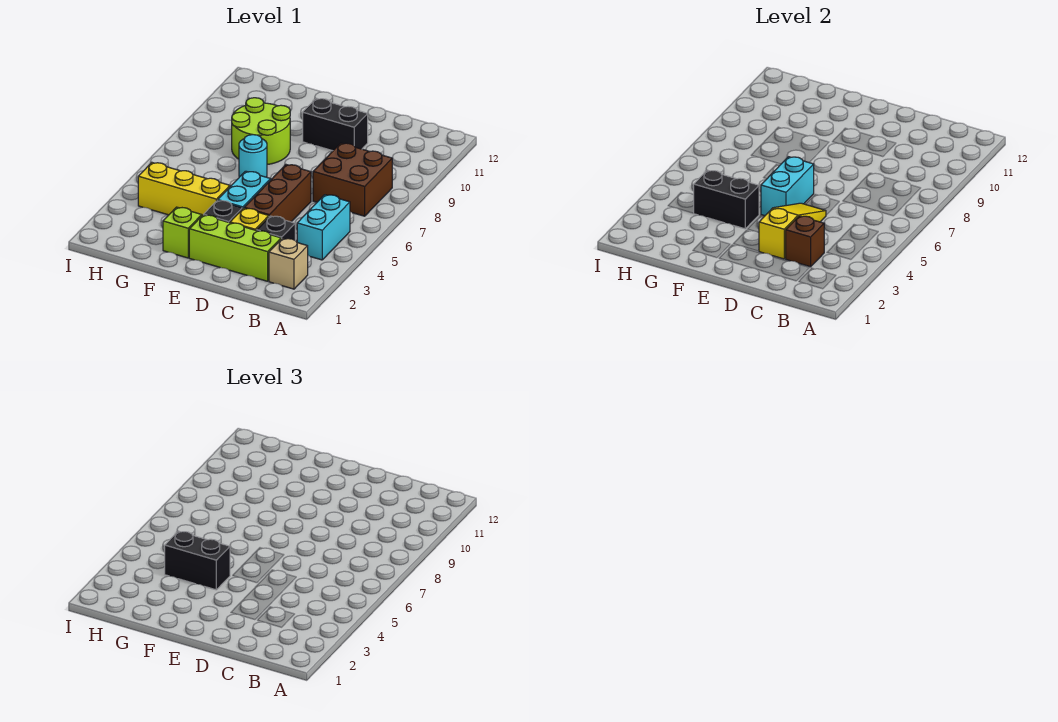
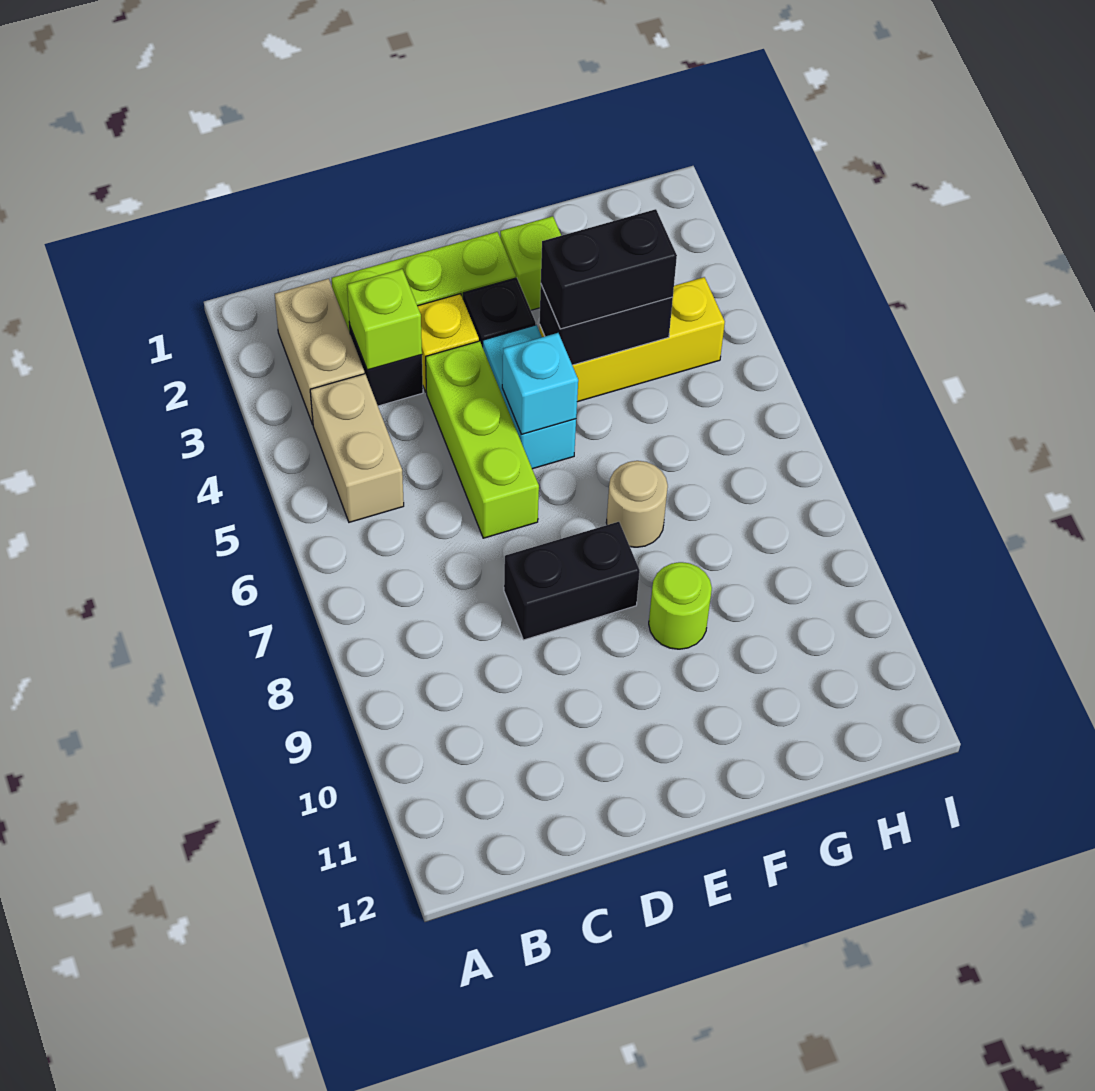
tan brick B2 level 1 -> tan brick B2:B3 level 1
cyan brick B4:B5 level 1 -> tan brick B4:B5 level 1
brown brick B7:C8 level 1 -> none
brown brick C3 level 2 -> lime brick C3 level 2
yellow slope D3:D5 level 2 top 3 -> none
brown brick D4:D6 level 1 -> lime brick D4:D6 level 1
black brick D10:E10 level 1 -> black brick D8:E8 level 1
cyan brick E5:E6 level 2 -> cyan brick E5 level 2
cyan round brick F7 level 1 -> tan round brick F7 level 1
lime round brick F8:G9 level 1 -> lime round brick F9 level 1

